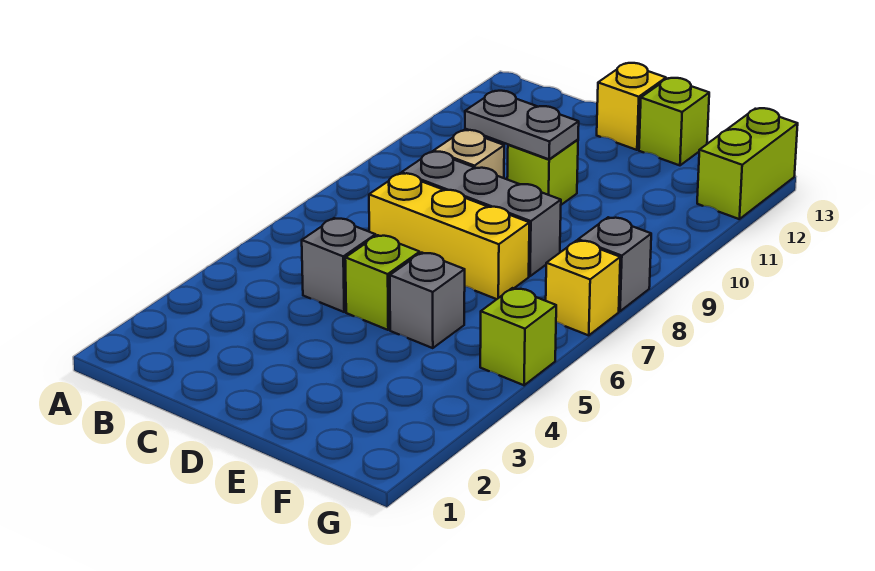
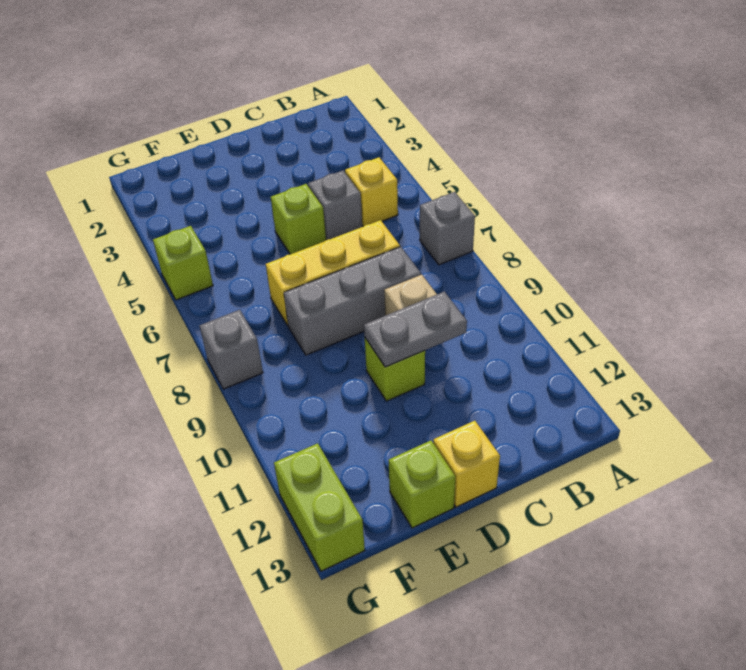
grey brick E5 level 1 -> grey brick A7 level 1
yellow brick G7 level 1 -> yellow brick B5 level 1

